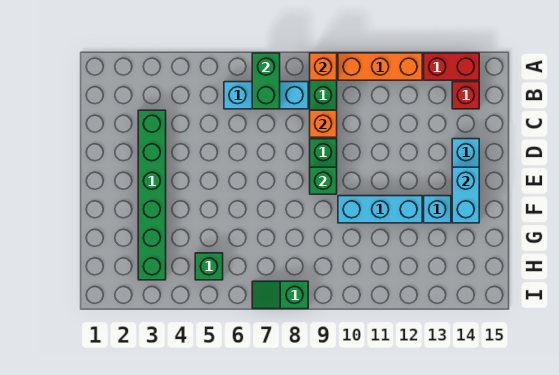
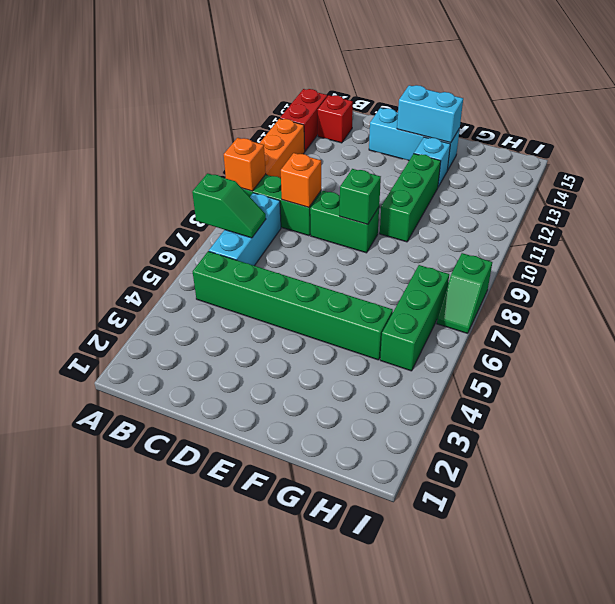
green brick A7:B7 level 2 -> green slope A7:B7 level 2 top A
green brick C3:H3 level 1 -> green brick B5:G5 level 1
cyan brick F10:F12 level 1 -> green brick F10:F12 level 1
green brick H5 level 1 -> green brick H5:H7 level 1

